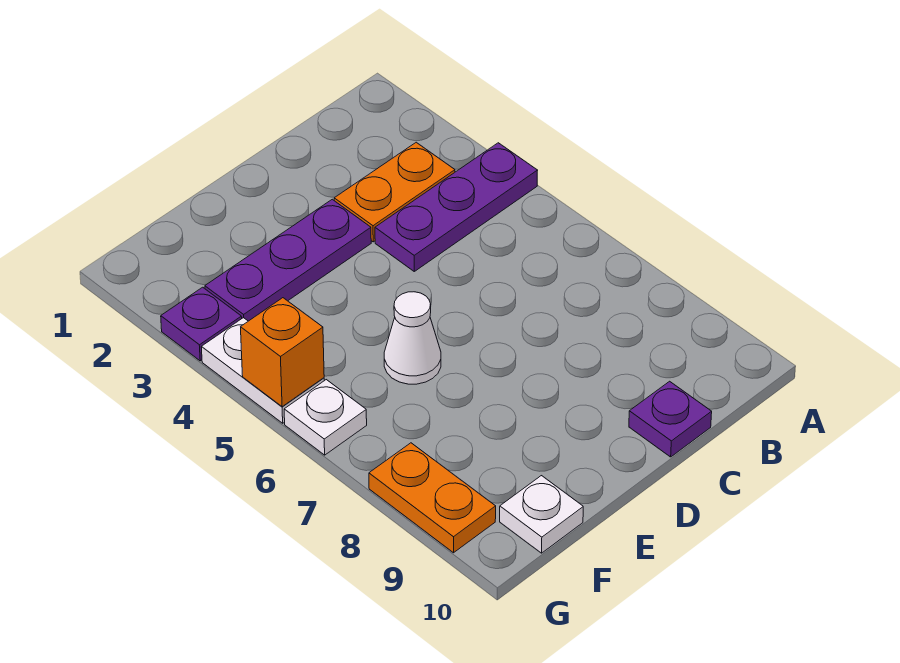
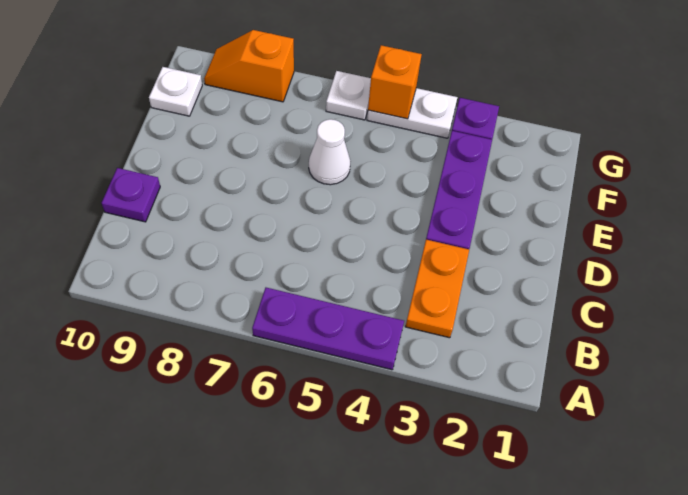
purple plate A4:C4 level 1 -> purple plate A4:A6 level 1
orange plate G8:G9 level 1 -> orange slope G8:G9 level 1 top 8

